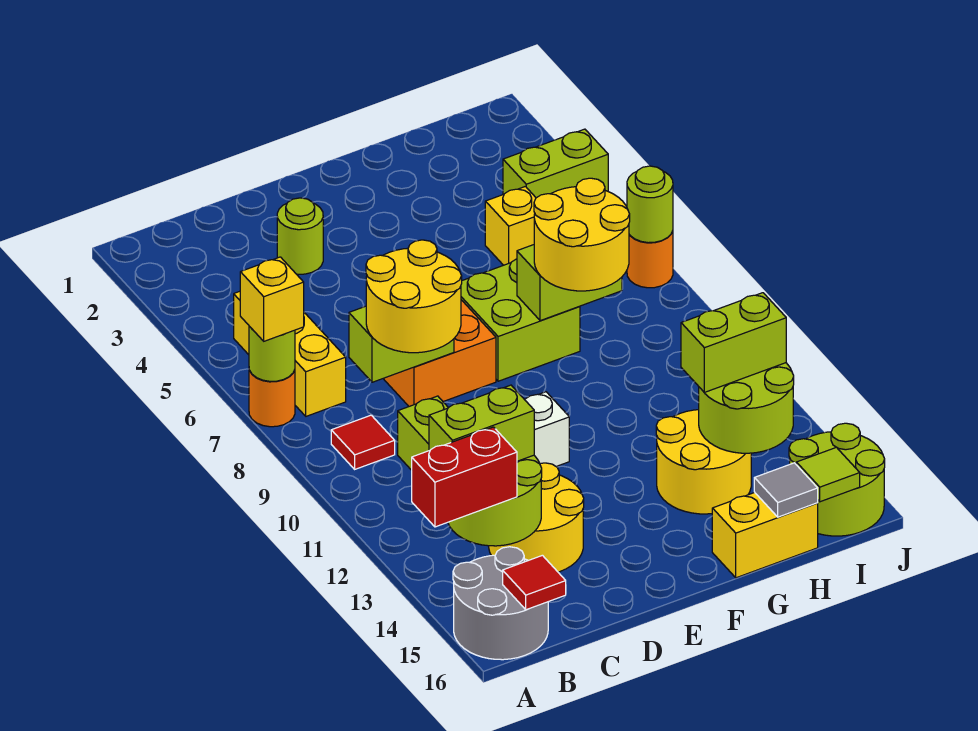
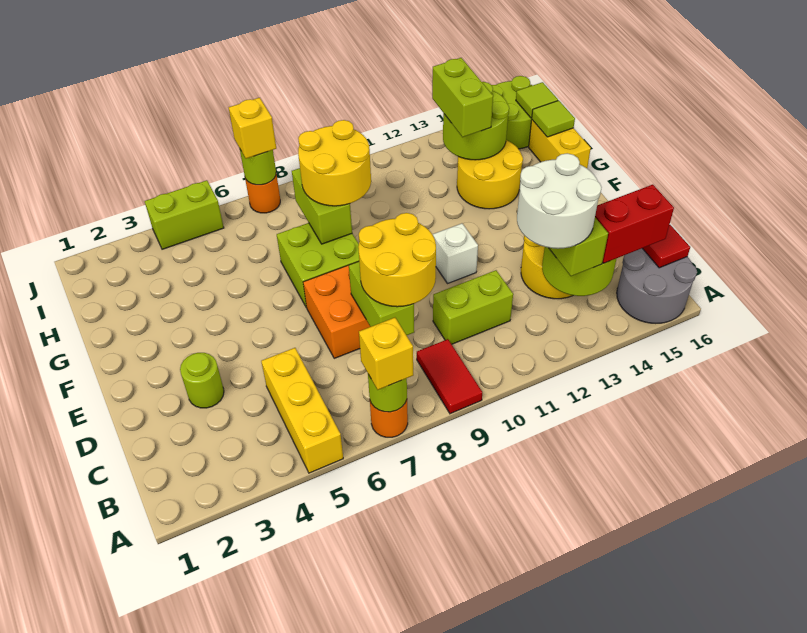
red brick A14:B14 level 3 -> red brick B14:B15 level 3
yellow brick B5:B7 level 1 -> yellow brick A5:C5 level 1
red tile B9 level 1 -> red tile A9:B9 level 1
none -> white round brick B12:C13 level 4
yellow brick H5 level 1 -> yellow brick J7 level 3
grey tile H16 level 2 -> lime tile H16 level 2
lime brick I4:J4 level 1 -> lime brick J4:J5 level 1

